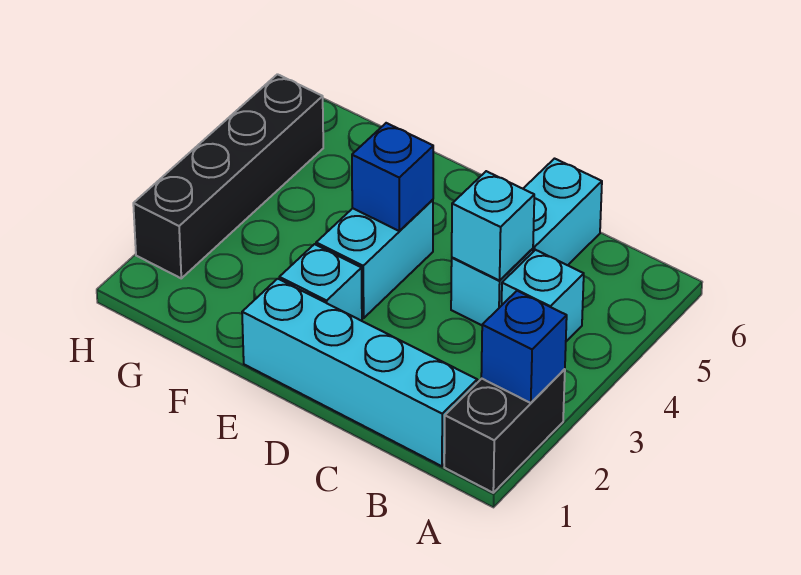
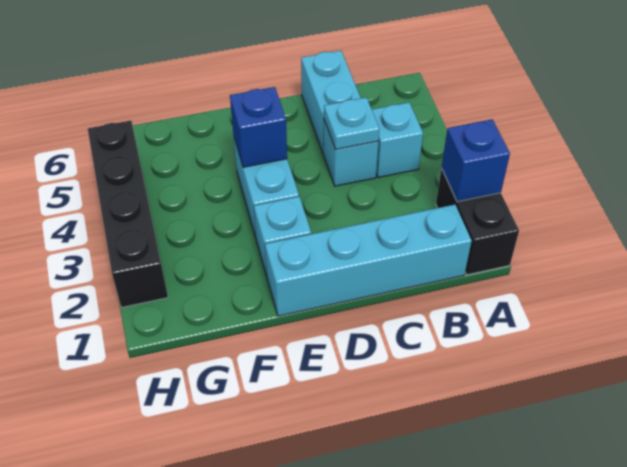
cyan brick C4 level 2 -> cyan plate C4 level 2

